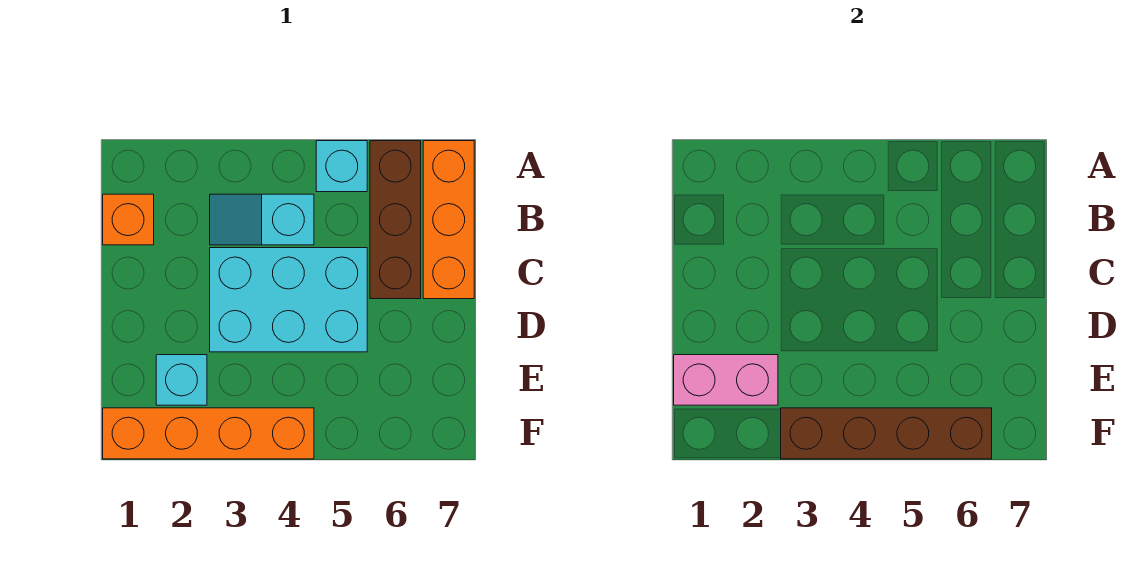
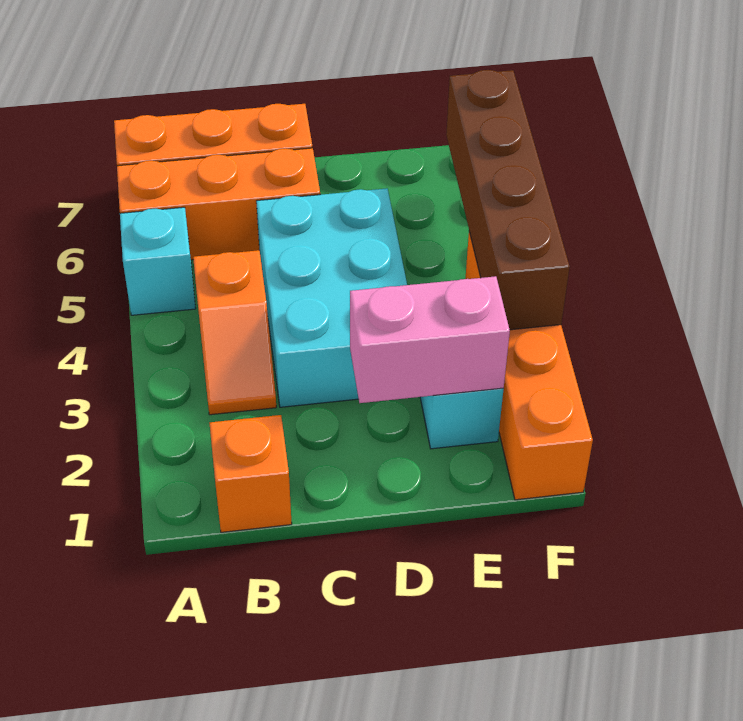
brown brick A6:C6 level 1 -> orange brick A6:C6 level 1
cyan slope B3:B4 level 1 top 4 -> orange slope B3:B4 level 1 top 4
pink brick E1:E2 level 2 -> pink brick D2:E2 level 2

